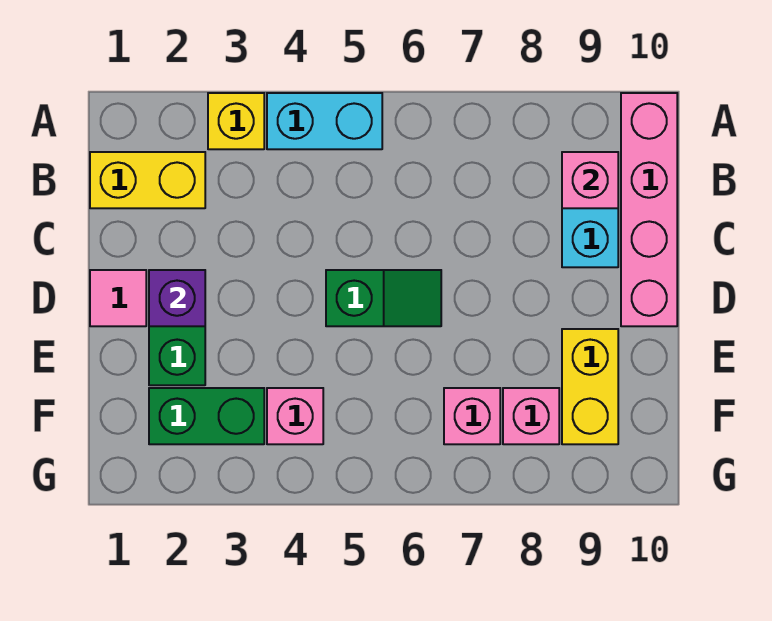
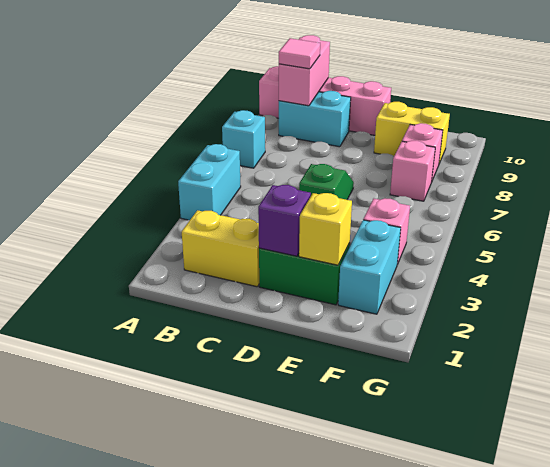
yellow brick A3 level 1 -> yellow brick E2 level 2
none -> cyan brick A7 level 1
yellow brick B1:B2 level 1 -> yellow brick B2:C2 level 1
pink brick B9 level 2 -> pink brick B9:B10 level 2
pink tile D1 level 1 -> pink tile B9 level 3
green brick F2:F3 level 1 -> cyan brick F2:F3 level 1

